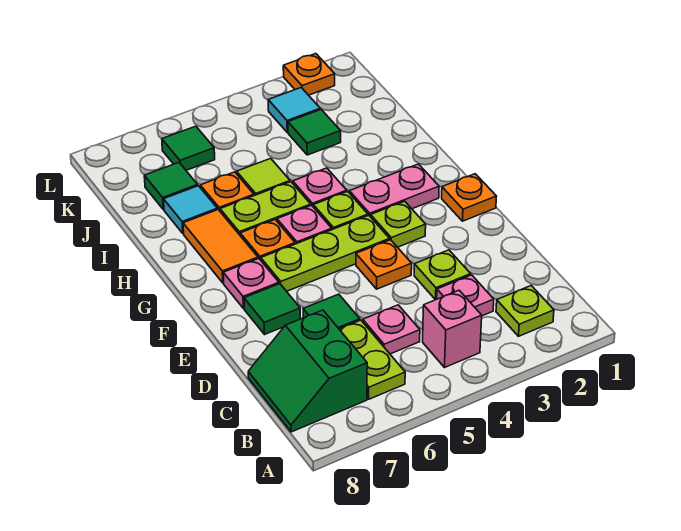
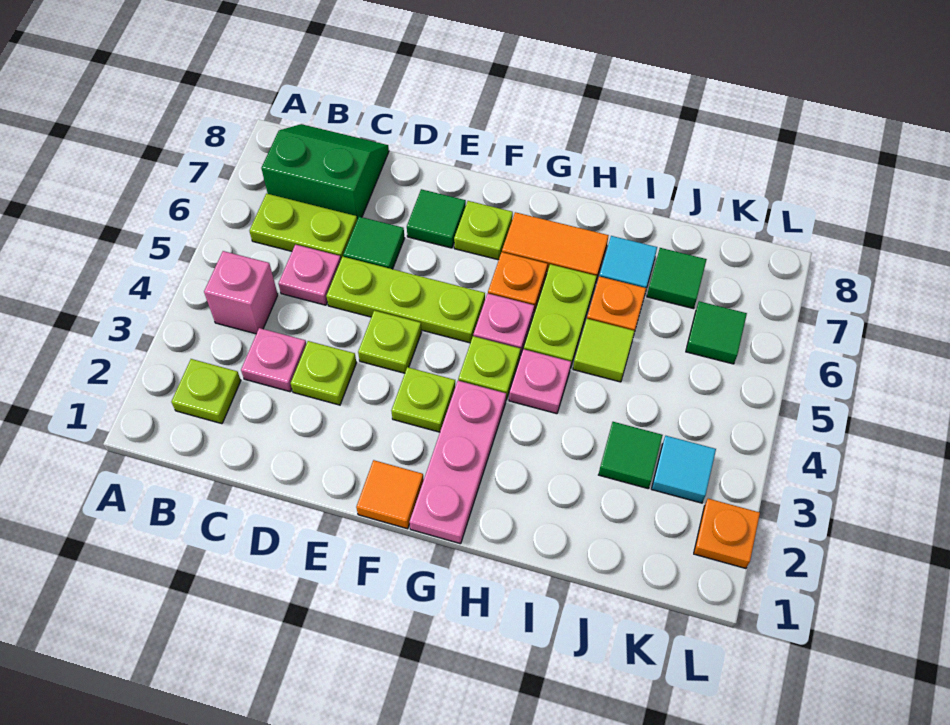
orange plate E4 level 1 -> lime plate E4 level 1
orange plate F1 level 1 -> orange tile F1 level 1
lime plate F4:F6 level 1 -> lime plate D5:F5 level 1
pink plate F7 level 1 -> lime plate F7 level 1
pink plate G2:G3 level 1 -> pink plate G1:G3 level 1

